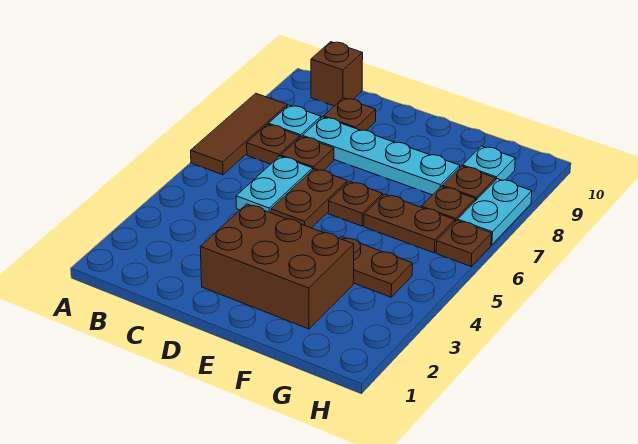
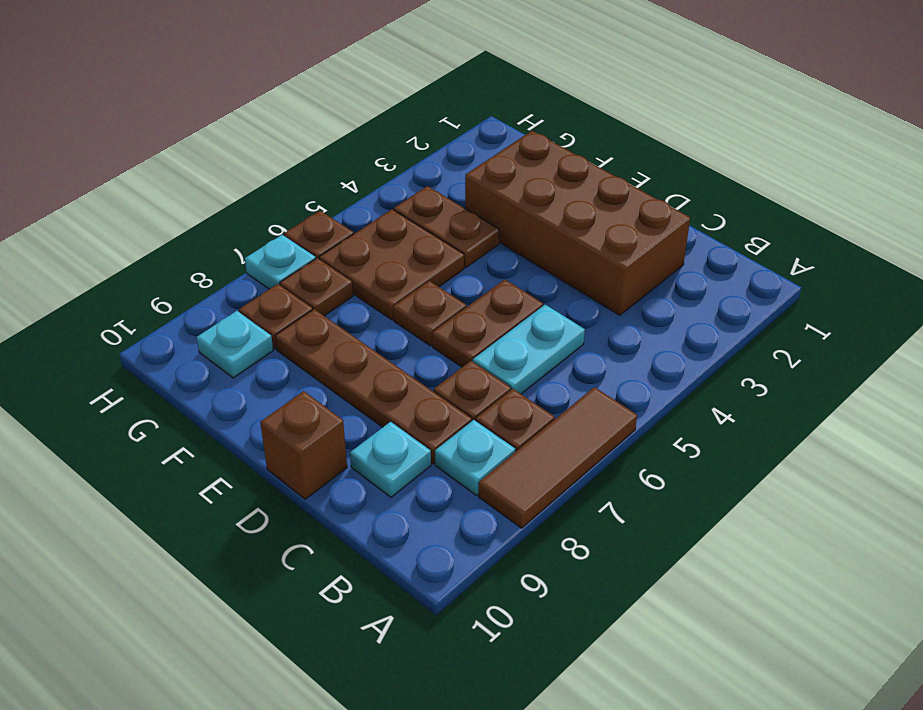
brown brick B10 level 1 -> brown brick D10 level 1
cyan plate C8:F8 level 1 -> brown plate C8:F8 level 1
brown plate C9 level 1 -> cyan plate C9 level 1
brown brick D2:F3 level 1 -> brown brick C2:F3 level 1
brown plate F6:G6 level 1 -> brown plate F5:G6 level 1
cyan plate H7:H8 level 1 -> cyan plate H7 level 1

